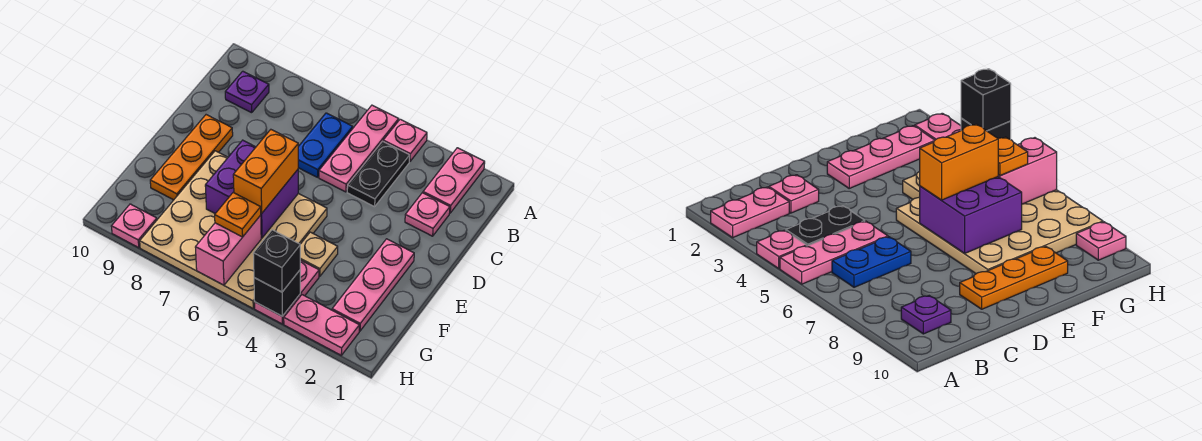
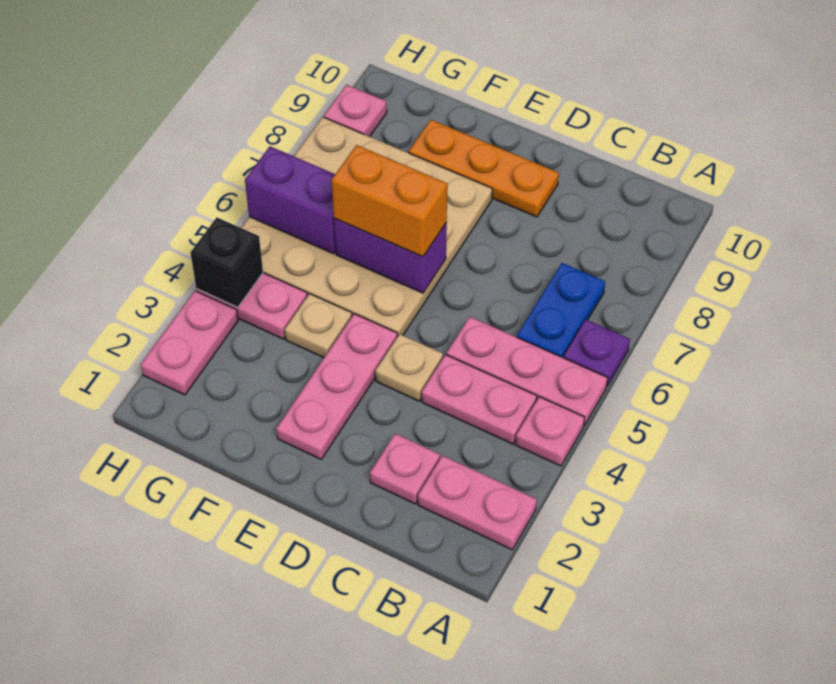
black plate B4:C4 level 1 -> pink plate B4:C4 level 1
blue plate B6:C6 level 1 -> blue plate B6:B7 level 1
purple plate B9 level 1 -> purple plate A6 level 1
none -> tan plate D4 level 1
pink plate E2:G2 level 1 -> pink plate E2:E4 level 1
purple brick E6:F7 level 2 -> purple brick E6:F6 level 2
pink brick G6:H6 level 2 -> purple brick G6:H6 level 2
orange plate G6 level 3 -> none
black brick H4 level 3 -> none

